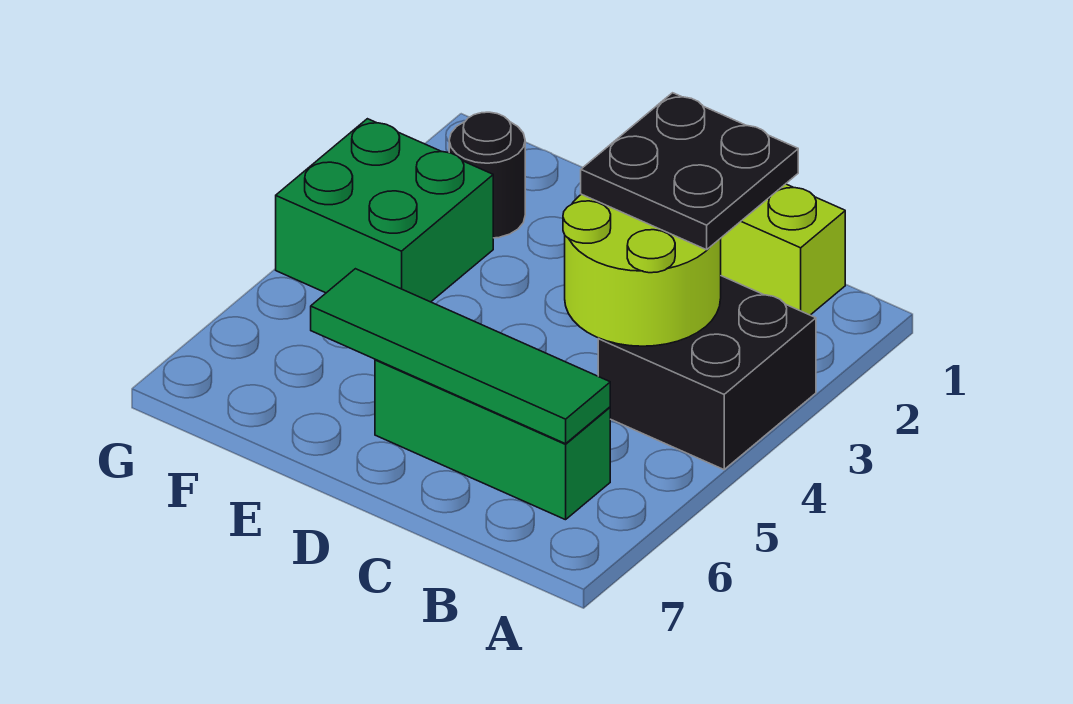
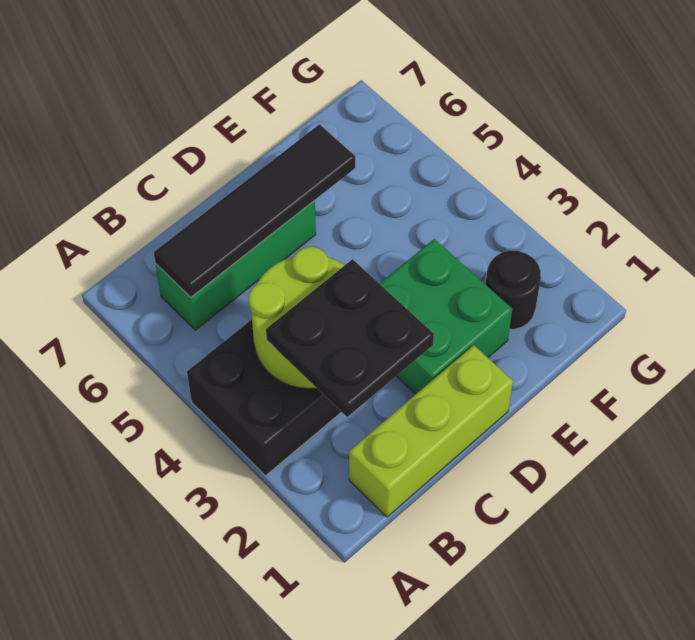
green tile B6:E6 level 2 -> black tile B6:E6 level 2
green brick F3:G4 level 1 -> green brick D2:E3 level 1

